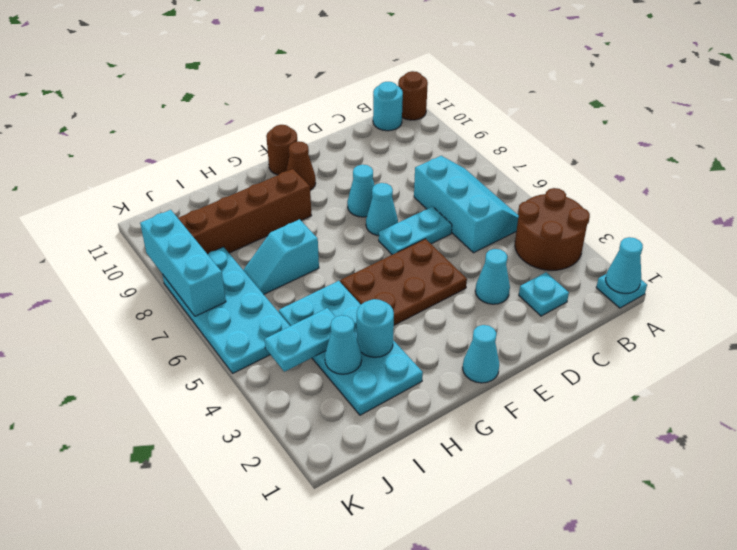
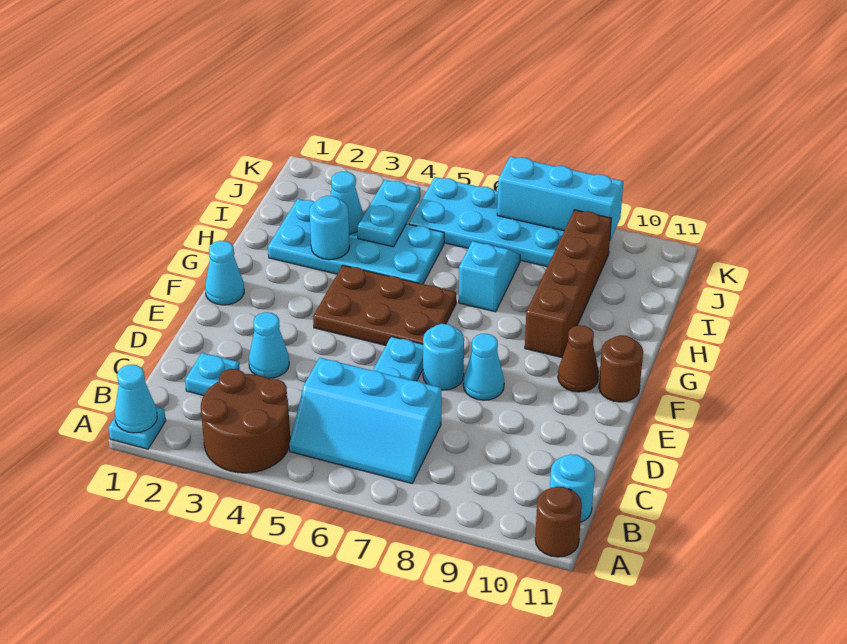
brown plate E4:G5 level 1 -> brown plate F4:G6 level 1
cyan cone E7 level 1 -> cyan round brick E7 level 1

